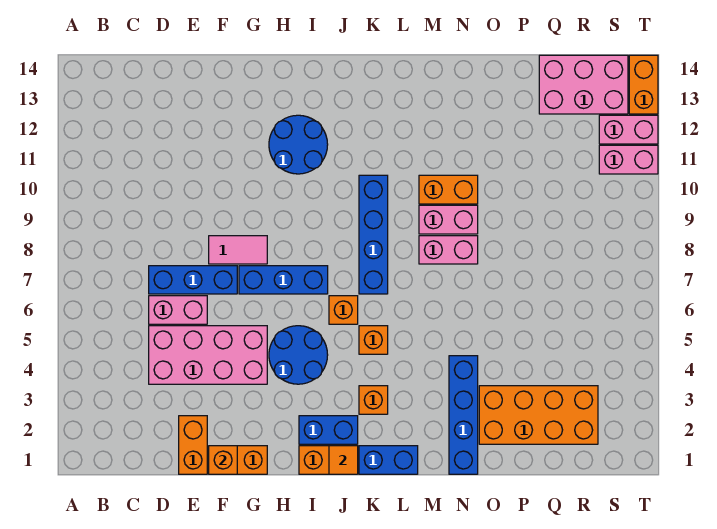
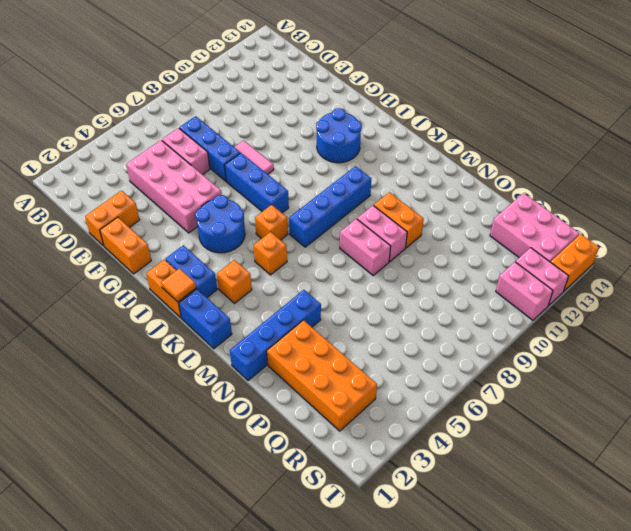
orange brick F1 level 2 -> none

